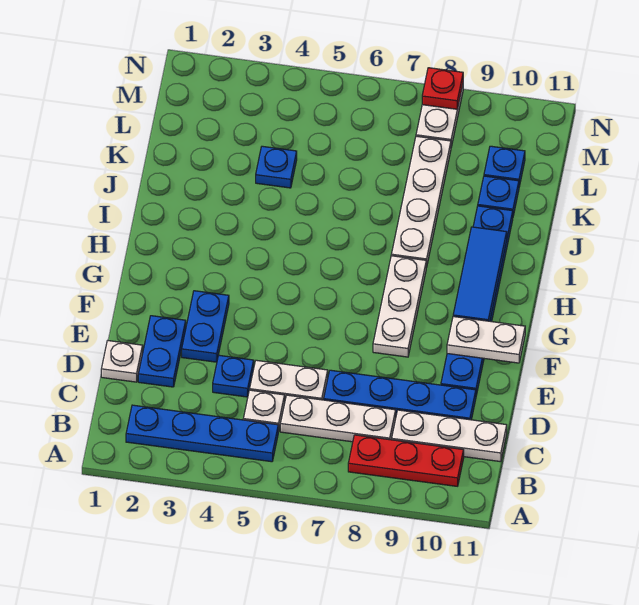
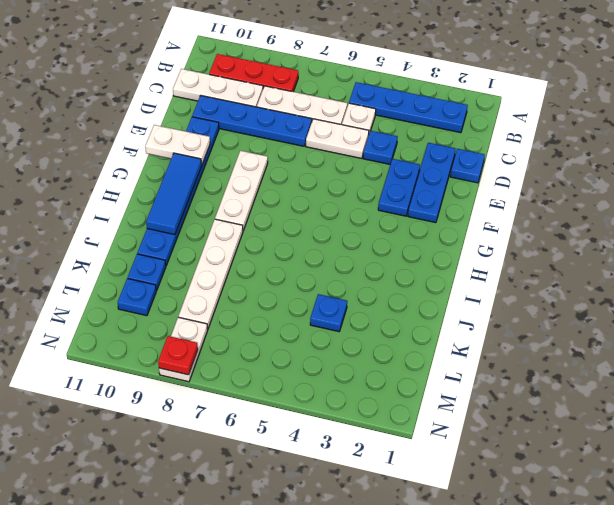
white plate D1 level 1 -> blue plate D1 level 1
blue plate D2:E2 level 1 -> blue plate D2:F2 level 1

